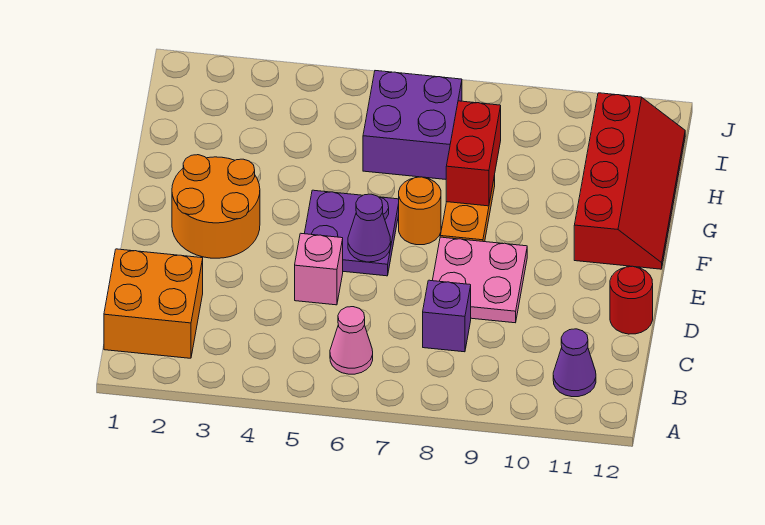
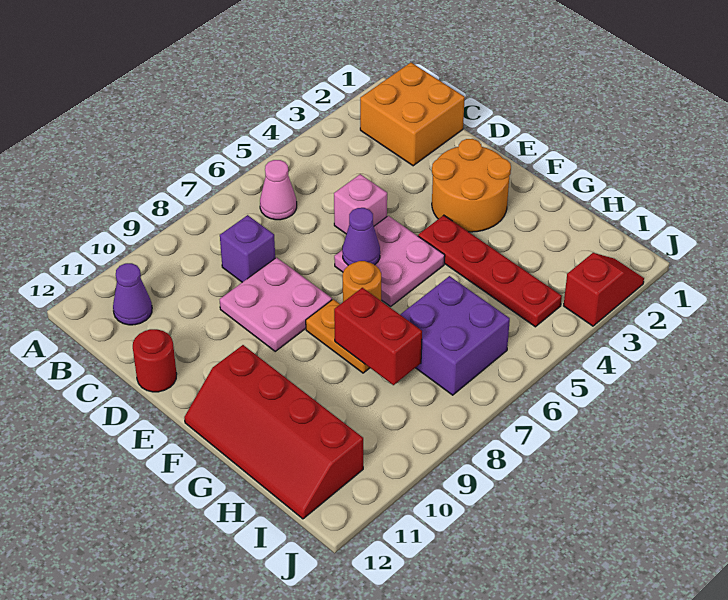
purple plate E5:F6 level 1 -> pink plate E5:F6 level 1
none -> red plate F4:I4 level 1
none -> red slope J2:J3 level 1 top 3

